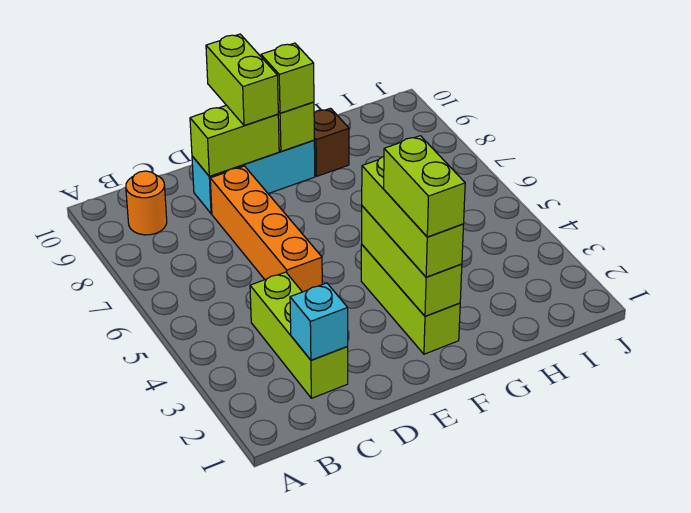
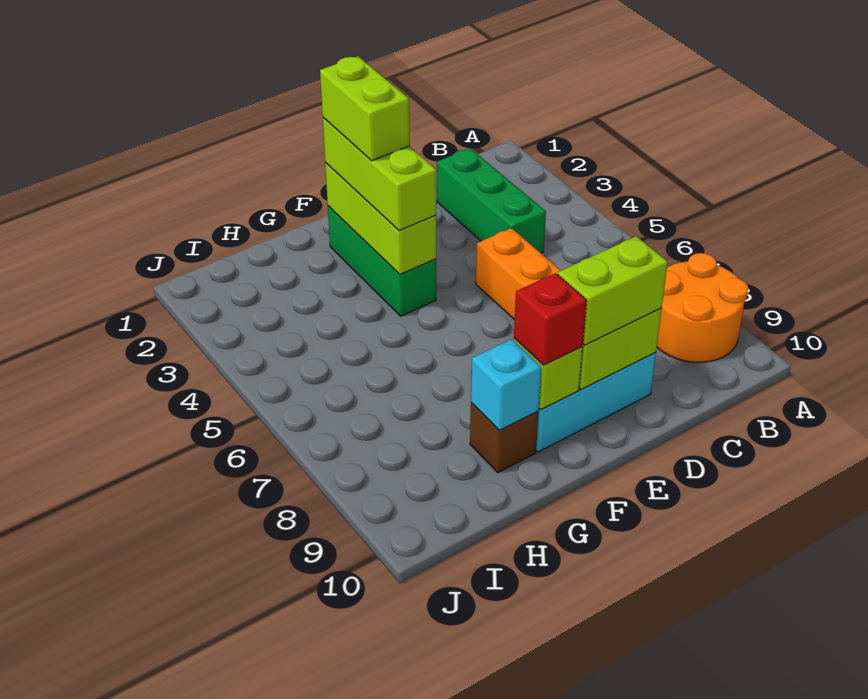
orange round brick B9 level 1 -> orange round brick A8:B9 level 1
lime brick C2:C4 level 1 -> green brick C2:C4 level 1
cyan brick C2 level 2 -> cyan brick G9 level 2
lime brick E9:E10 level 3 -> lime brick D9:E9 level 3
lime brick F2:F4 level 1 -> green brick F2:F4 level 1
lime brick F9 level 3 -> red brick F9 level 3

